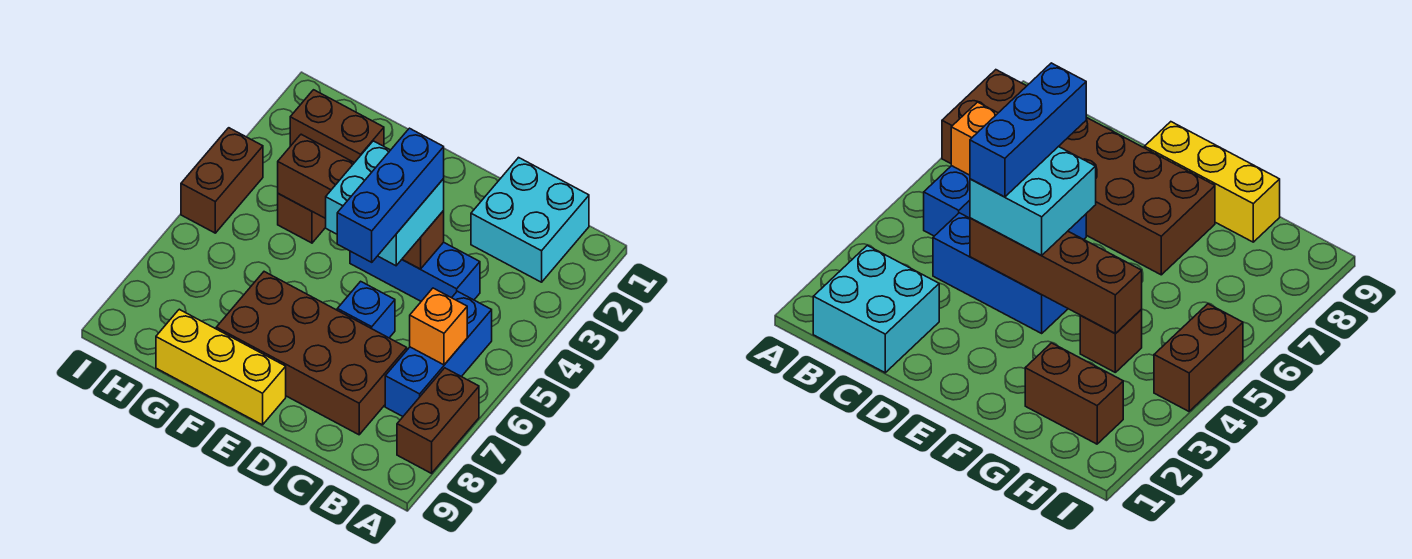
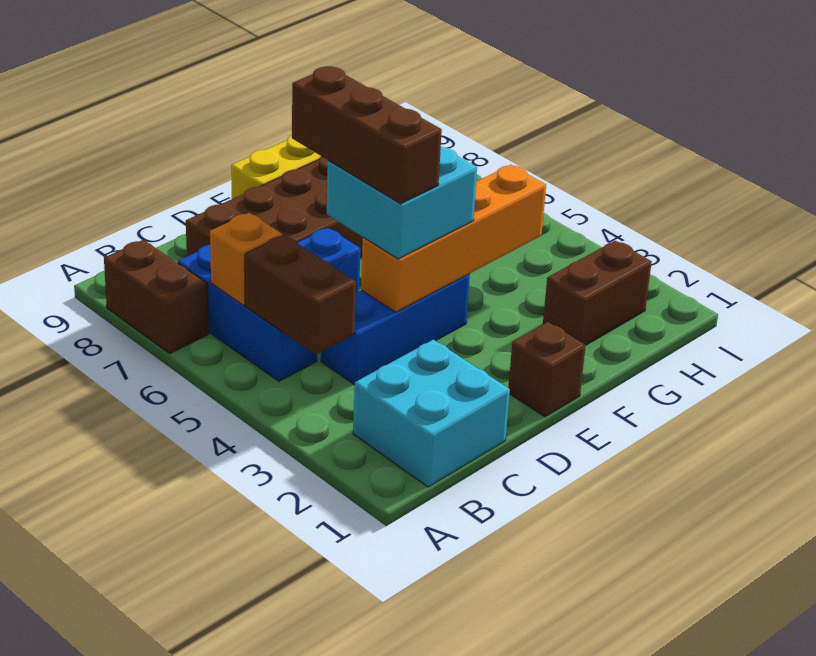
brown brick D4:G4 level 2 -> orange brick D4:G4 level 2
blue brick D4:D6 level 4 -> brown brick D4:D6 level 4
brown brick G4 level 1 -> brown brick E1 level 1
brown brick I4:I5 level 1 -> brown brick B4:B5 level 2

